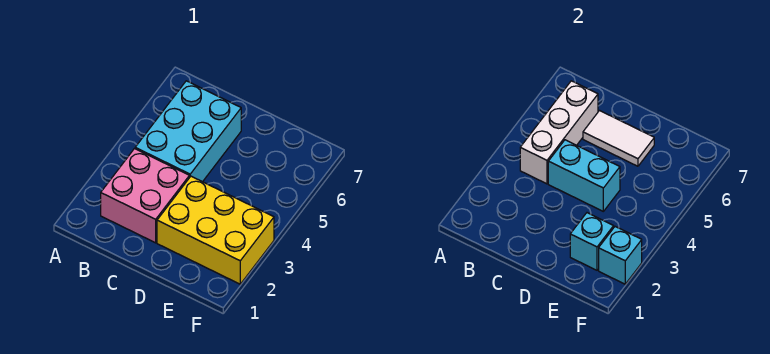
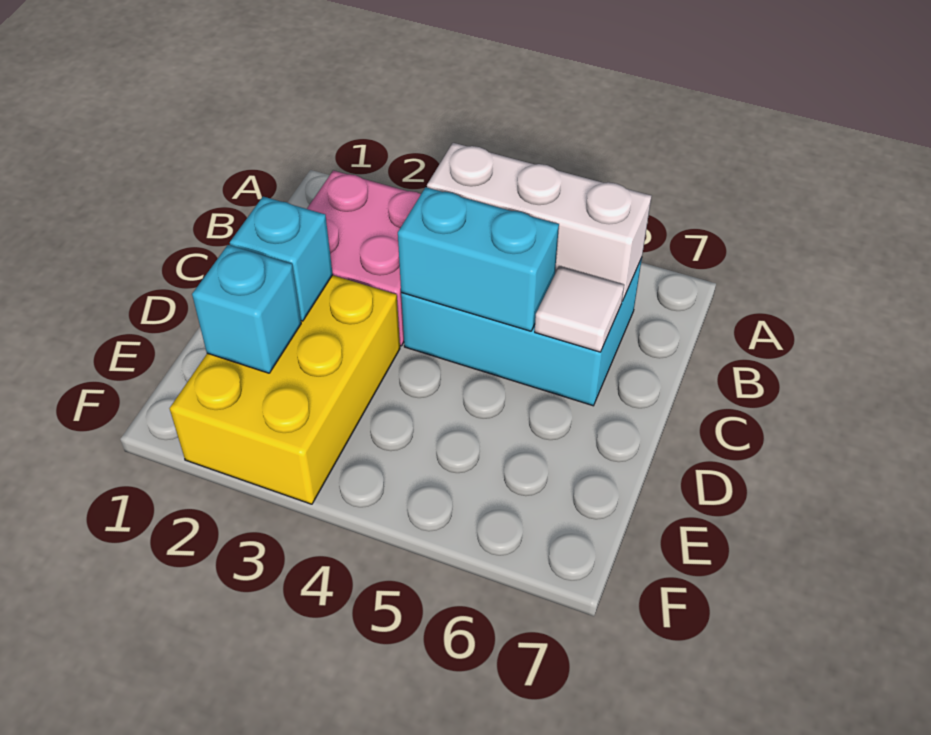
cyan brick C4:D4 level 2 -> cyan brick C4:C5 level 2
white tile C6:D6 level 2 -> white tile C6 level 2
cyan brick F2 level 2 -> cyan brick D2 level 2

